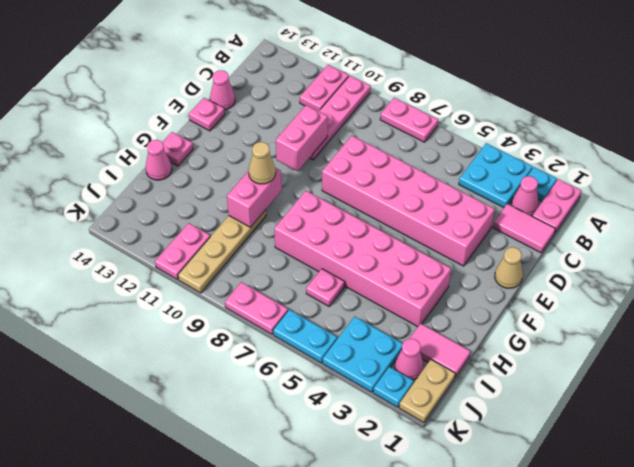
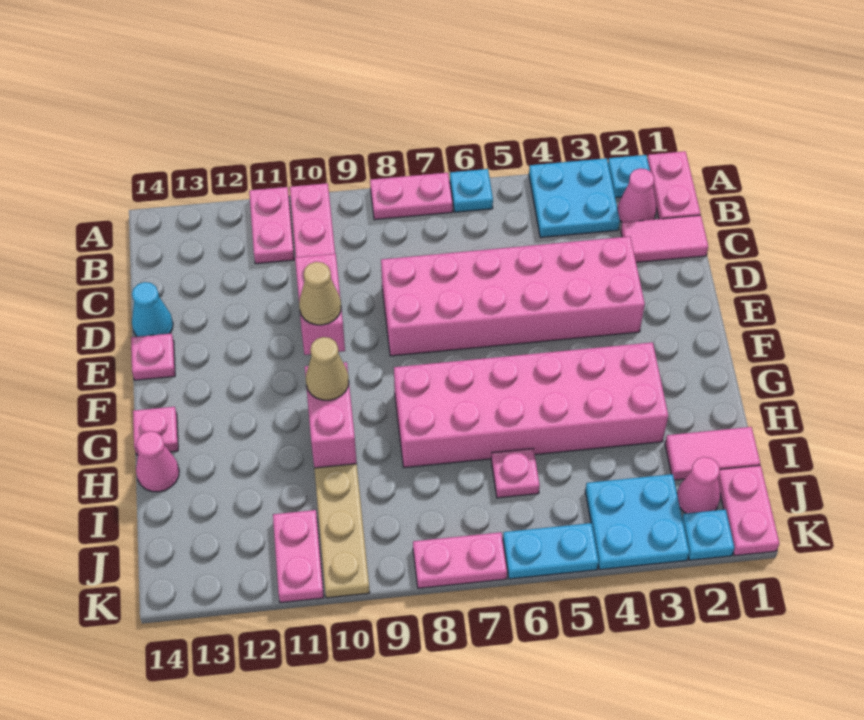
none -> cyan plate A6 level 1
pink cone D14 level 1 -> cyan cone D14 level 1
tan cone E1 level 1 -> tan cone E10 level 3
tan plate J1:K1 level 1 -> pink plate J1:K1 level 1

